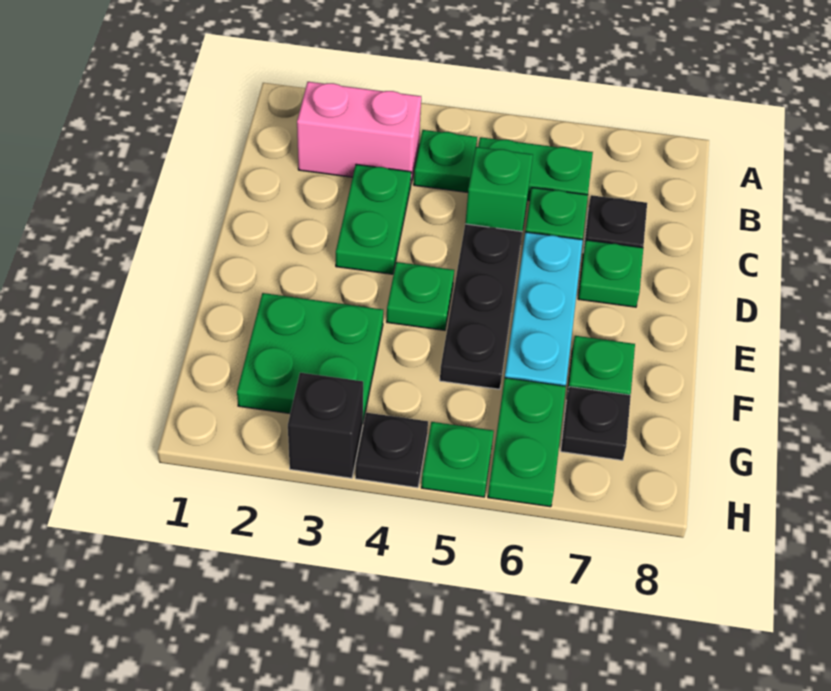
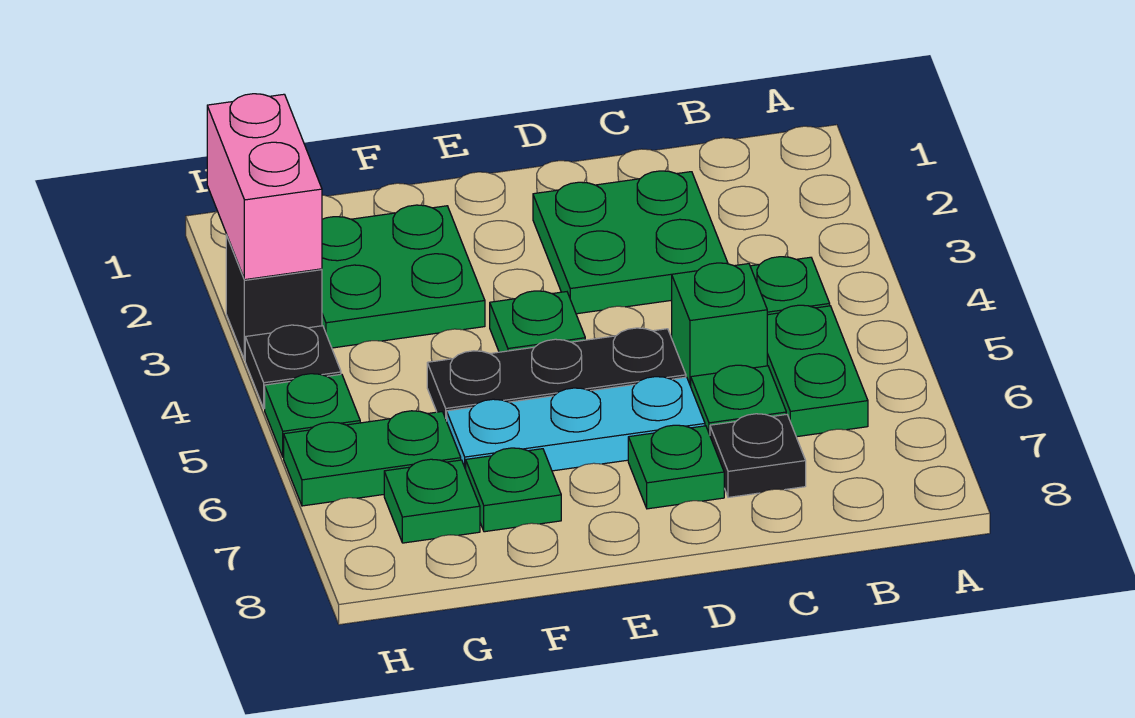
pink brick B2:B3 level 1 -> pink brick H2:H3 level 2
green plate C3:D3 level 1 -> green plate C2:D3 level 1
black plate G7 level 1 -> green plate G7 level 1

